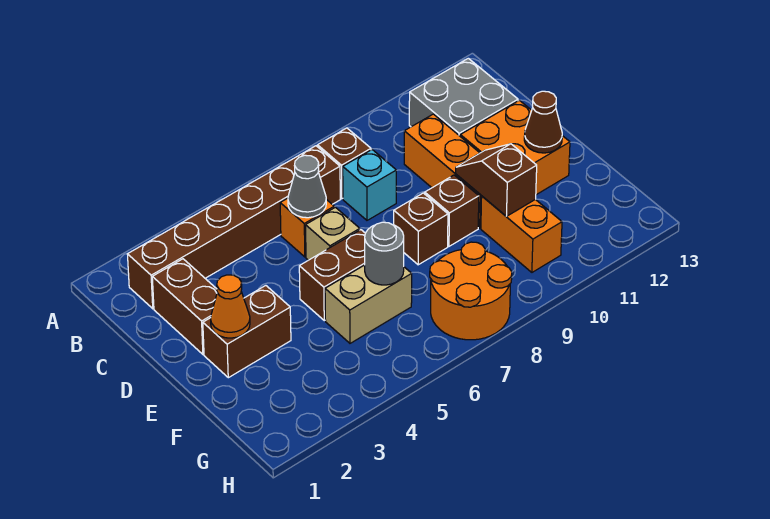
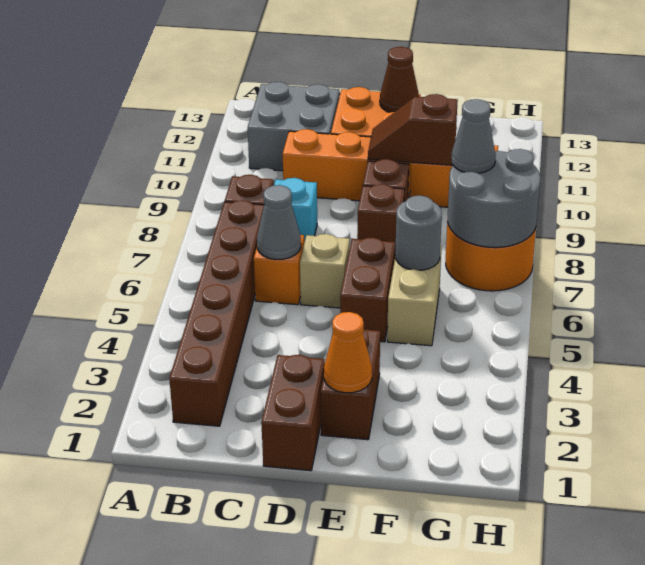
brown brick C2:D2 level 1 -> brown brick D1:D2 level 1
none -> grey round brick G7:H8 level 2
none -> grey cone G8 level 3

